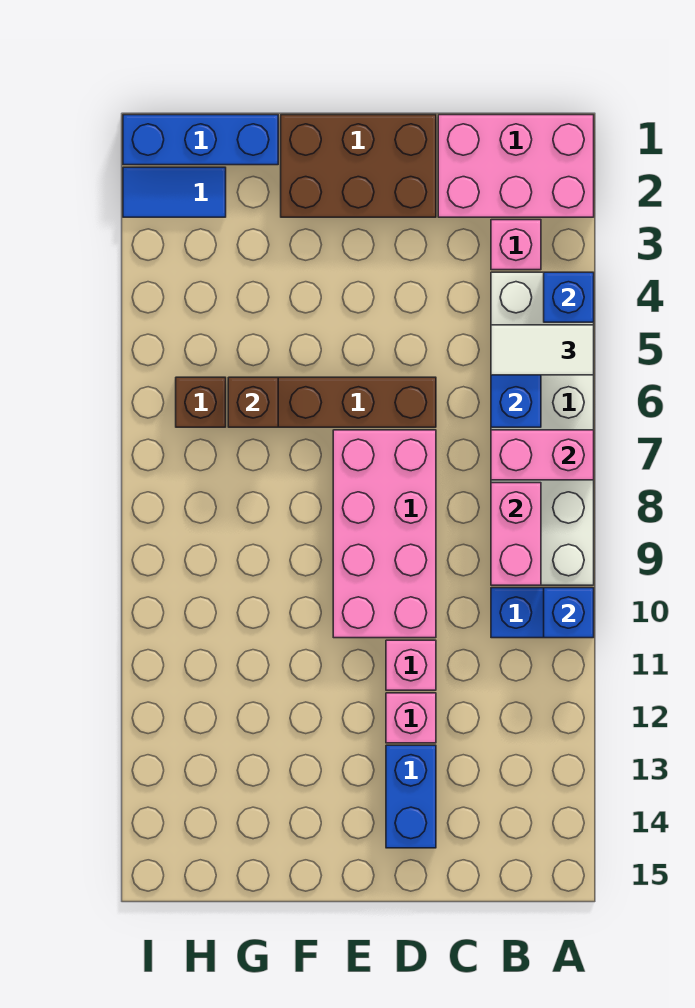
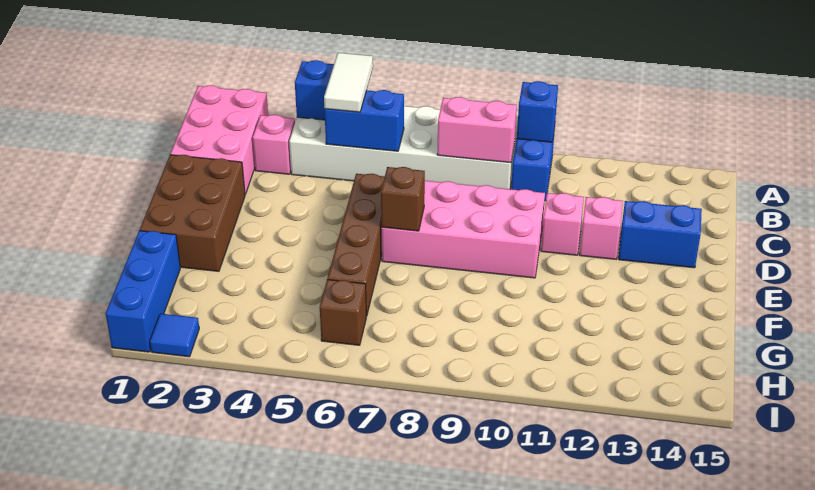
pink brick A7:B7 level 2 -> none
brown brick G6 level 2 -> brown brick E7 level 2
blue tile H2:I2 level 1 -> blue tile I2 level 1

